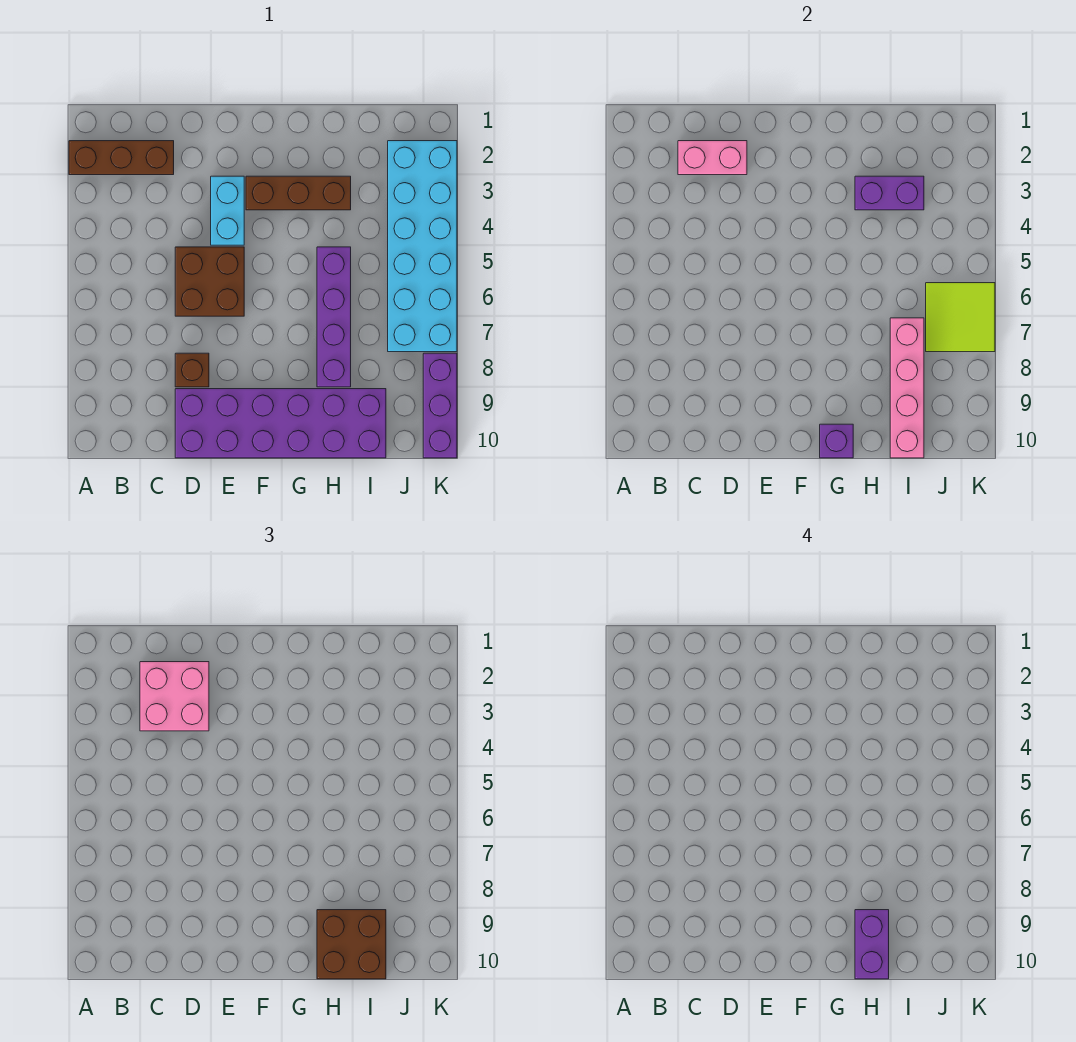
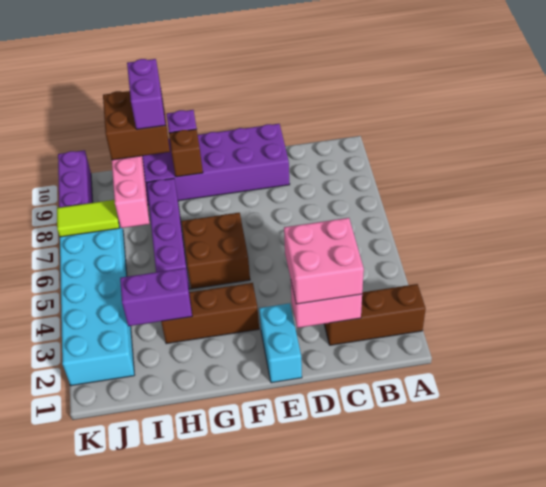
brown brick D5:E6 level 1 -> brown brick F5:G6 level 1
brown brick D8 level 1 -> brown brick G9 level 2
cyan brick E3:E4 level 1 -> cyan brick E1:E2 level 1
lime tile J6:K7 level 2 -> lime tile J7:K7 level 2

